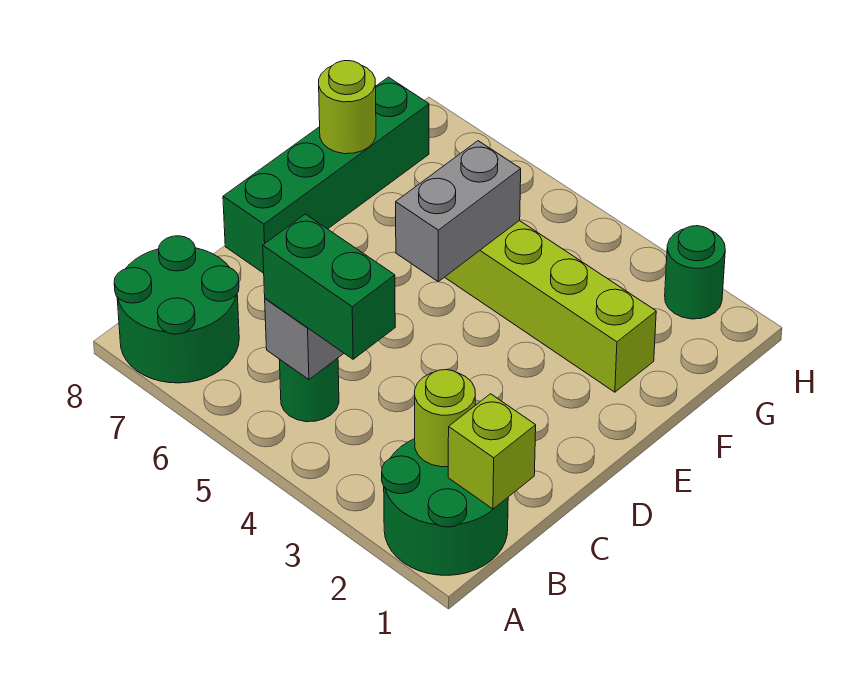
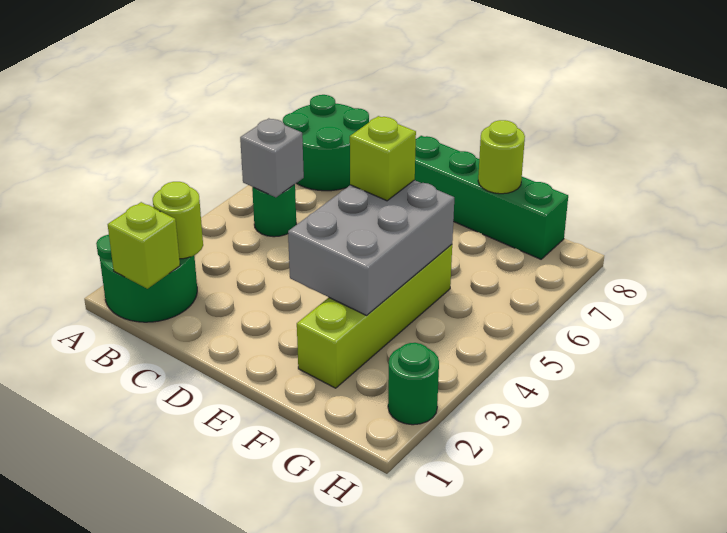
green brick B4:B5 level 3 -> none
grey brick E5:F5 level 2 -> grey brick E3:F5 level 2
none -> lime brick E5 level 3

